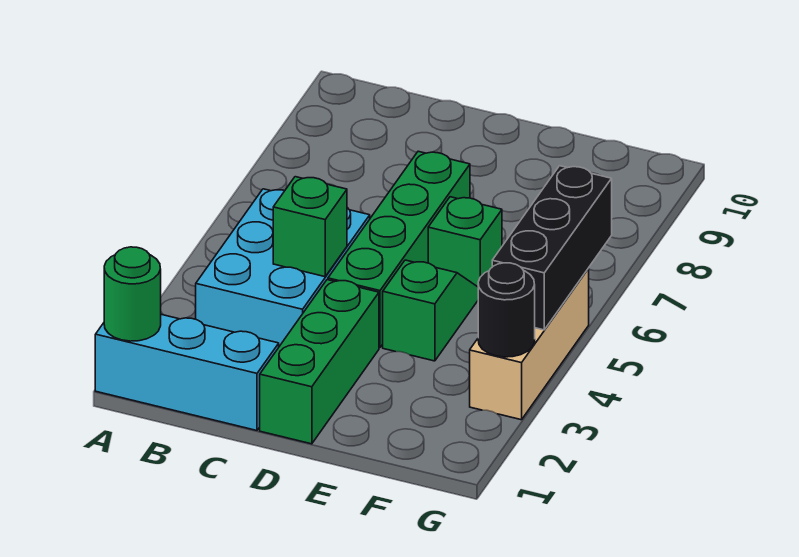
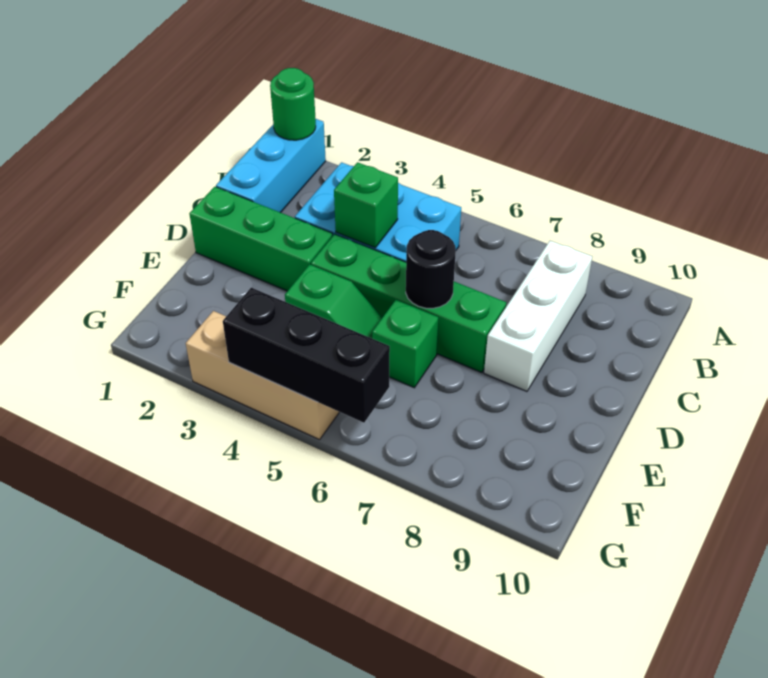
none -> white brick B8:D8 level 1
black round brick G3 level 2 -> black round brick D6 level 2

